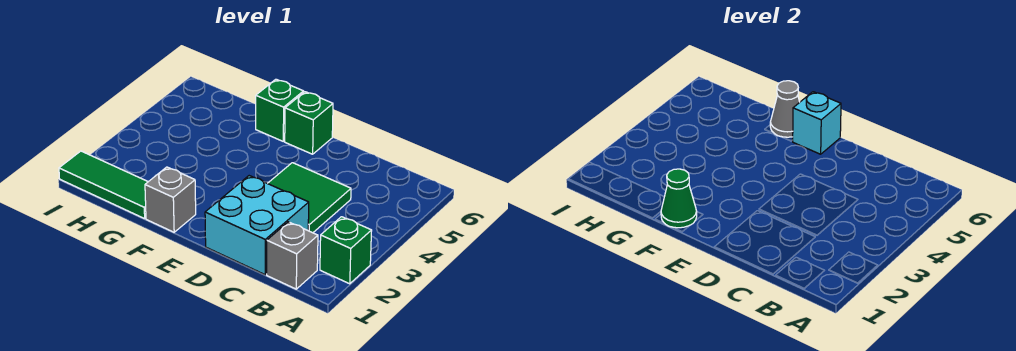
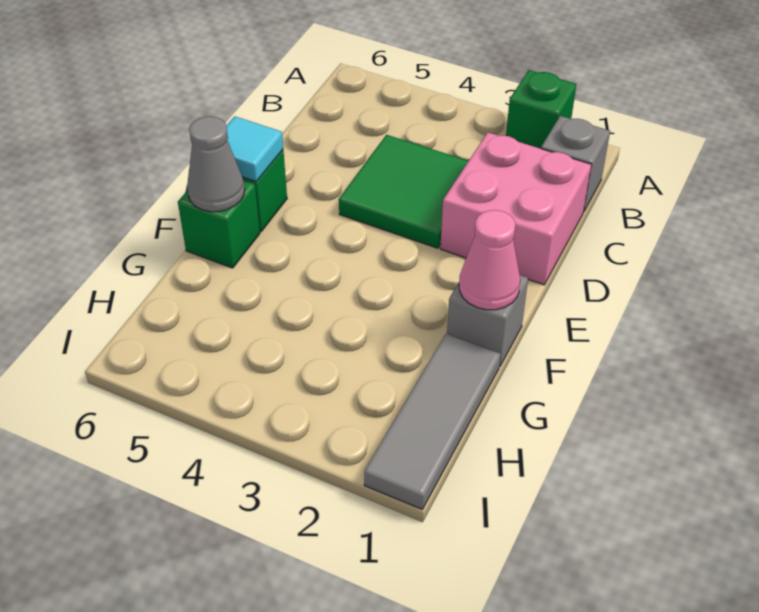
cyan brick C1:D2 level 1 -> pink brick C1:D2 level 1
cyan brick E6 level 2 -> cyan tile E6 level 2
green cone F1 level 2 -> pink cone F1 level 2
green tile G1:I1 level 1 -> grey tile G1:I1 level 1

